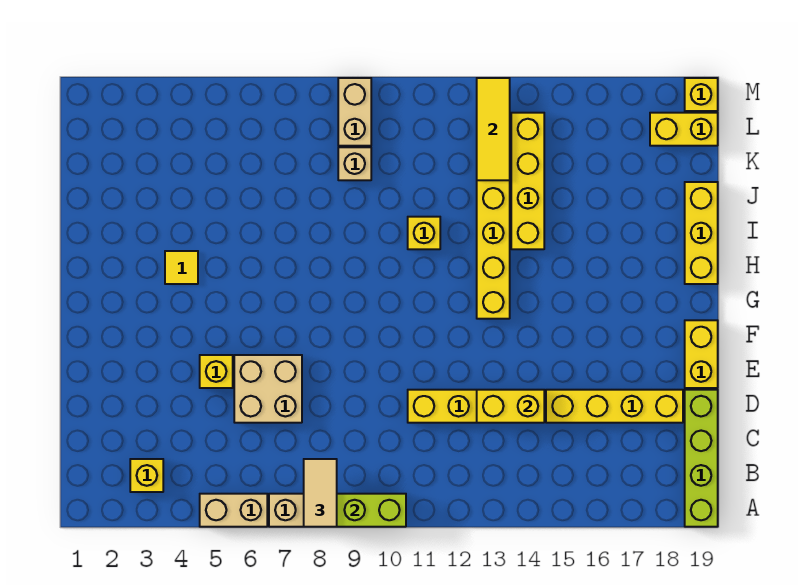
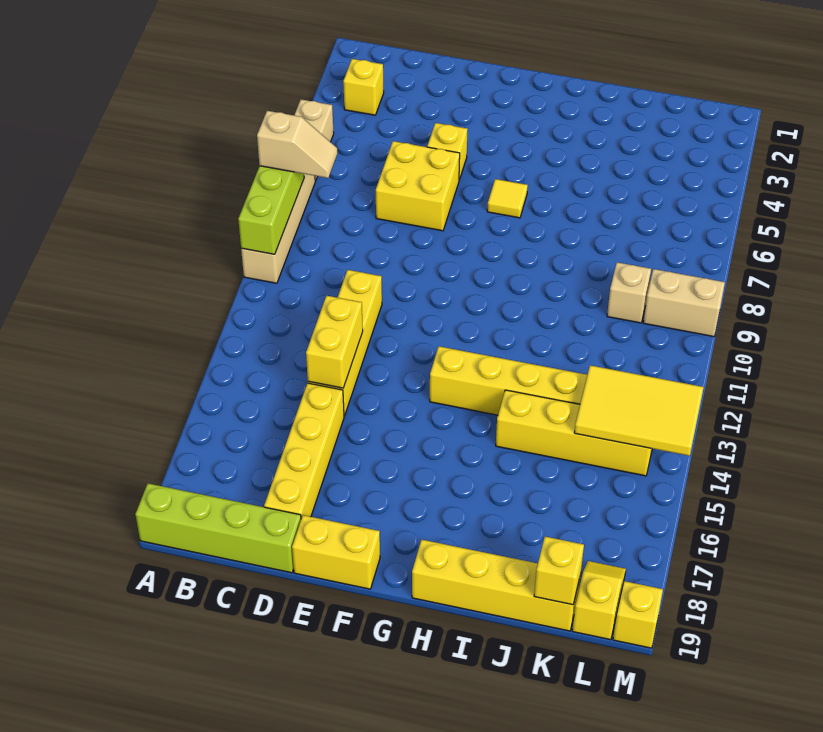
tan tile A8:B8 level 3 -> tan slope A8:B8 level 3 top A
tan brick D6:E7 level 1 -> yellow brick D6:E7 level 1
yellow tile H4 level 1 -> yellow tile G6 level 1
yellow brick H19:J19 level 1 -> yellow brick H19:K19 level 1
yellow brick I11 level 1 -> yellow brick K19 level 2
yellow tile K13:M13 level 2 -> yellow tile K13:M14 level 2
yellow brick L18:L19 level 1 -> yellow slope L18:L19 level 1 top 19

